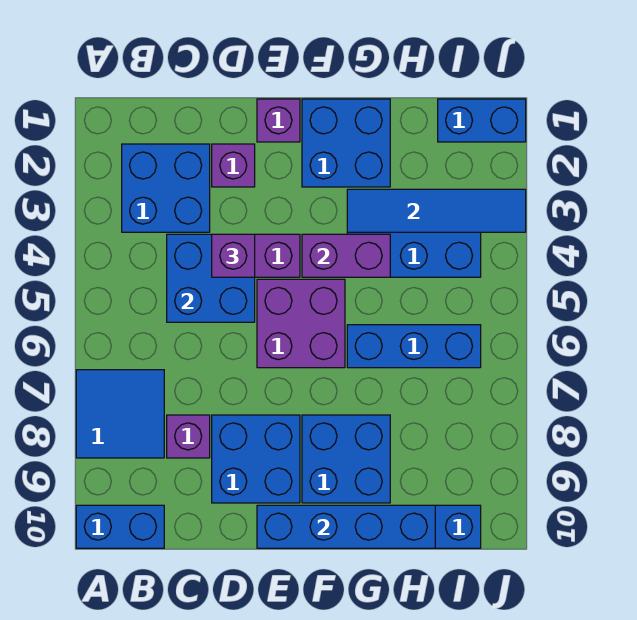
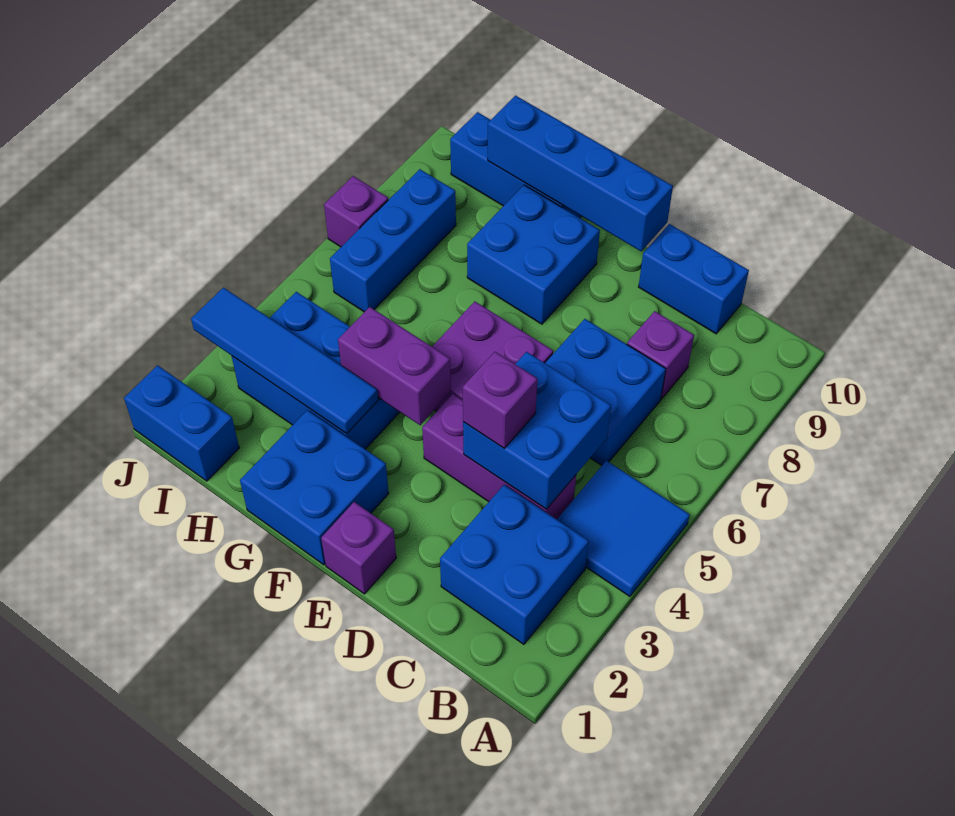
blue tile A7:B8 level 1 -> blue tile A4:B5 level 1
blue brick A10:B10 level 1 -> blue brick C10:D10 level 1
purple brick D2 level 1 -> purple brick J7 level 1
blue brick D8:E9 level 1 -> blue brick C6:D7 level 1
blue brick G6:I6 level 1 -> blue brick I6:I8 level 1

